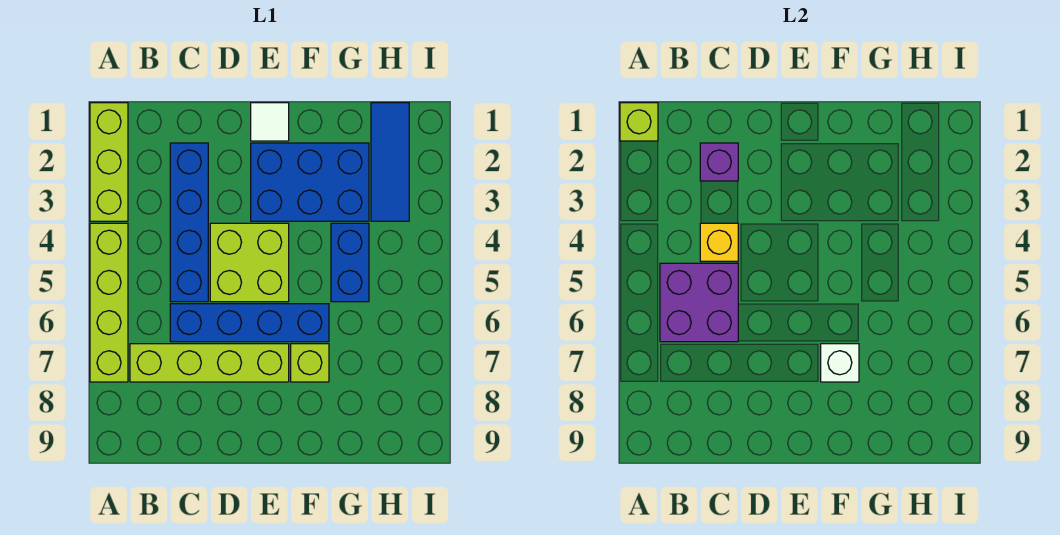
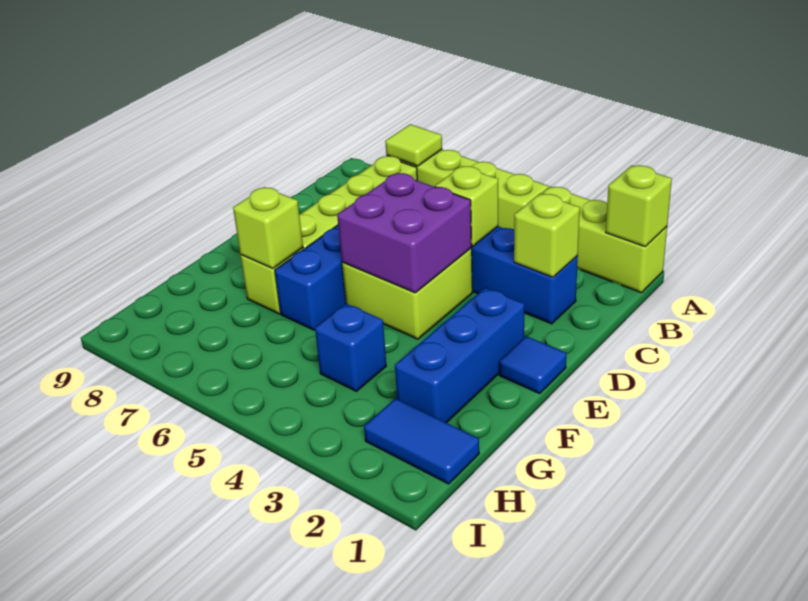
none -> lime tile A7 level 2
purple brick B5:C6 level 2 -> purple brick D4:E5 level 2
purple brick C2 level 2 -> lime brick C2 level 2
yellow brick C4 level 2 -> lime brick C4 level 2
white tile E1 level 1 -> blue tile E1 level 1
blue brick E2:G3 level 1 -> blue brick E2:G2 level 1
white brick F7 level 2 -> lime brick F7 level 2
blue brick G4:G5 level 1 -> blue brick G4 level 1
blue tile H1:H3 level 1 -> blue tile H1:H2 level 1

